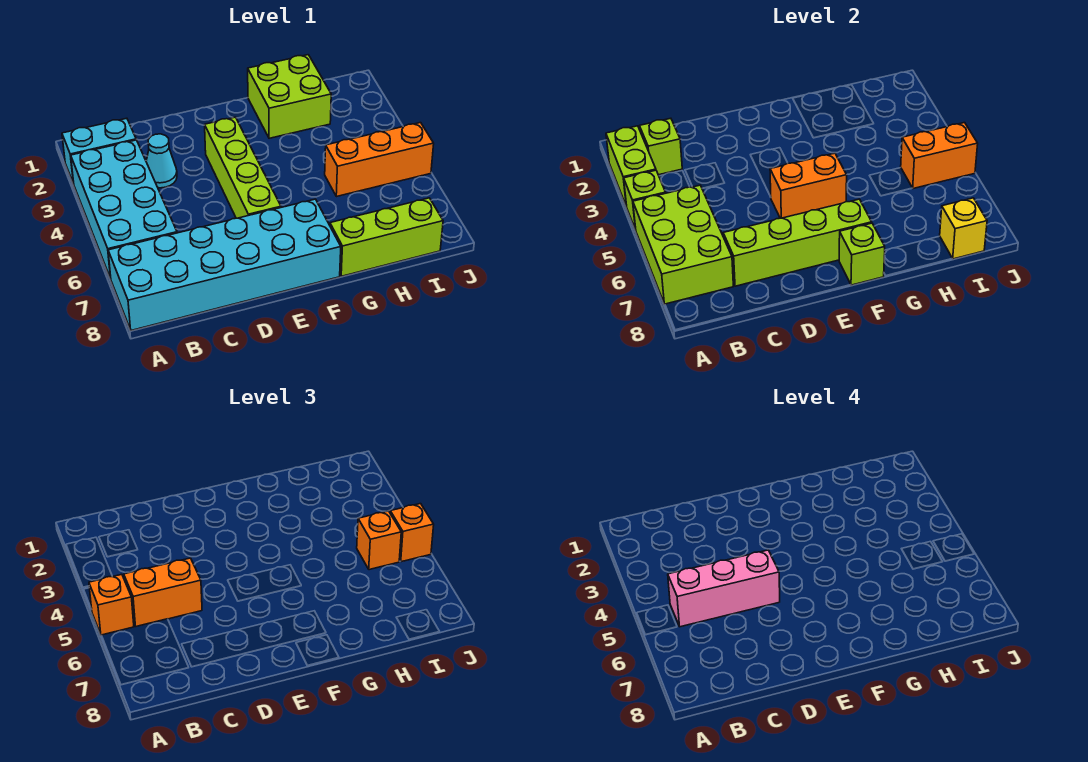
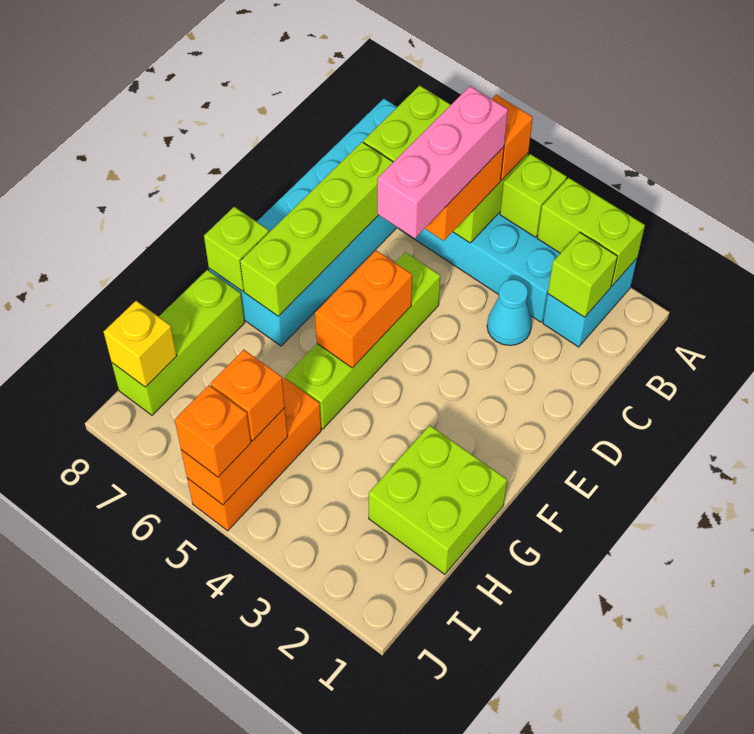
lime brick E3:E6 level 1 -> lime brick D5:G5 level 1

